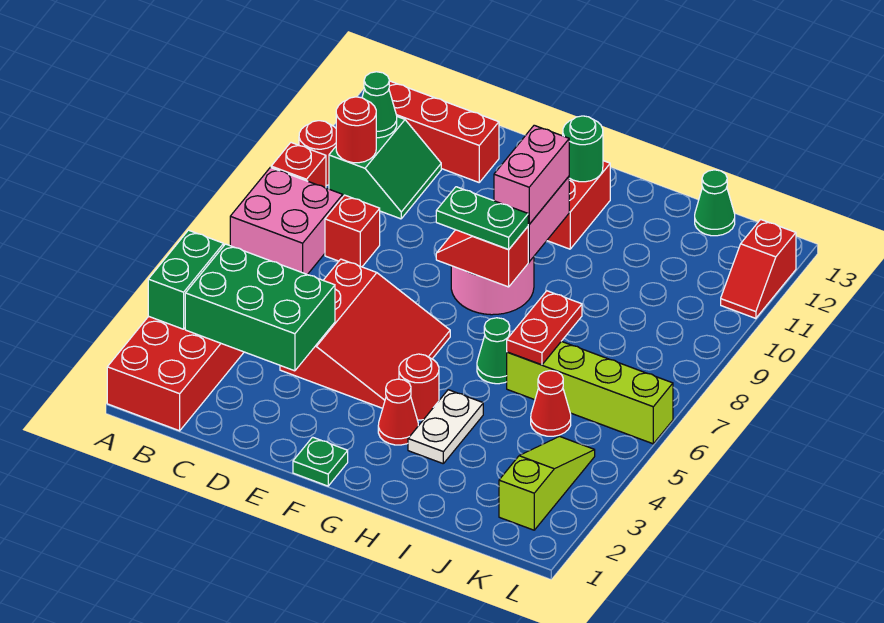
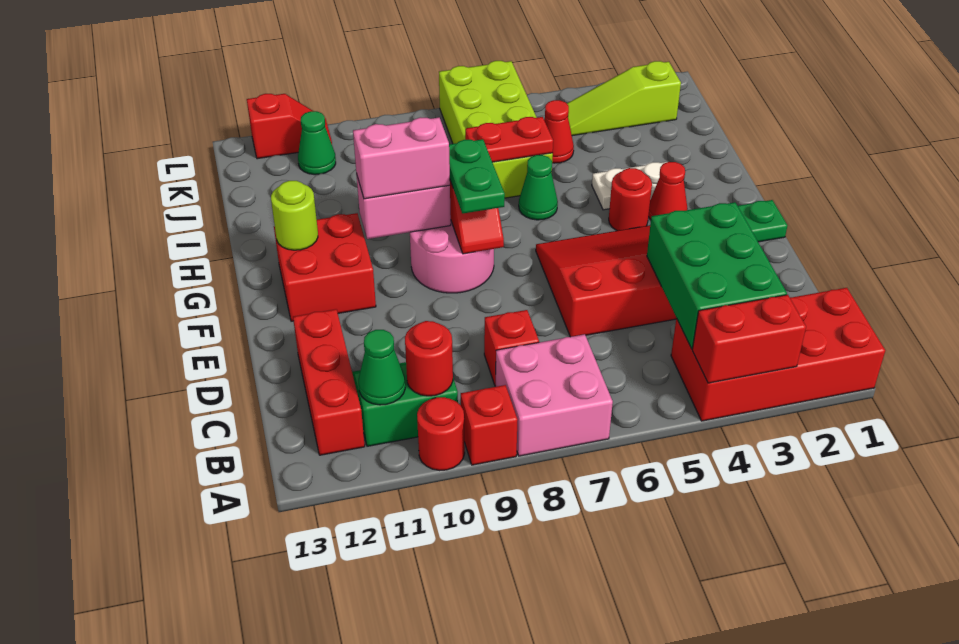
green brick A3:A4 level 2 -> red brick A3:A4 level 2
green round brick G12 level 2 -> lime round brick G12 level 2
lime brick I6:L6 level 1 -> lime brick I6:L7 level 1
green cone J13 level 1 -> green cone K11 level 1

